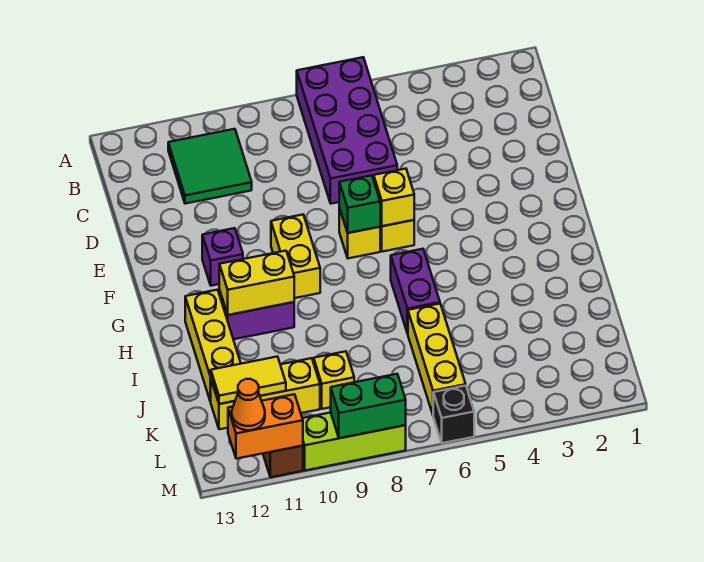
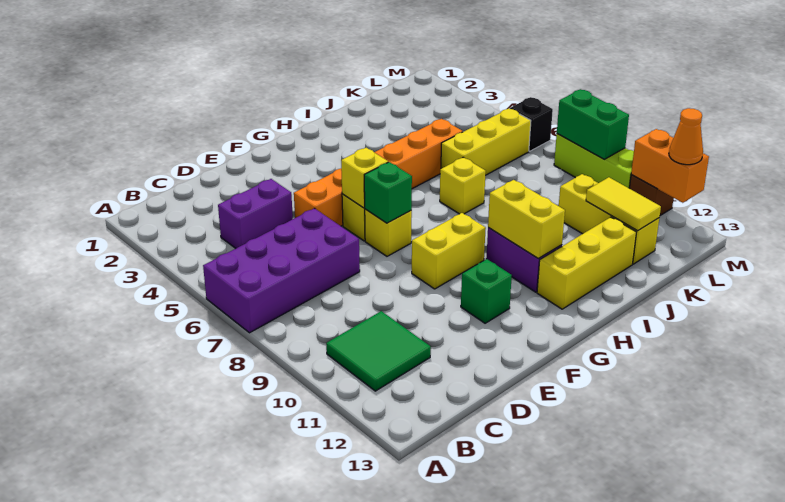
none -> orange brick E5:J5 level 1
purple brick F11 level 1 -> green brick F11 level 1
purple brick H6:I6 level 1 -> purple brick C4:D4 level 1
yellow brick K9 level 1 -> yellow brick I7 level 1

